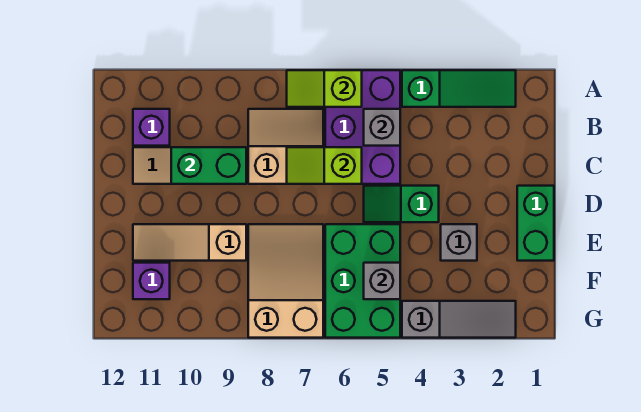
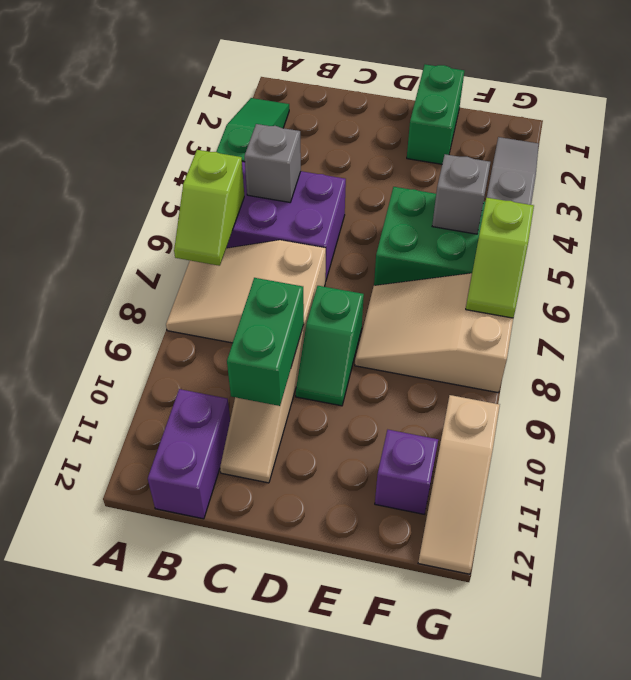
tan slope B7:C8 level 1 top C -> tan slope A7:C8 level 1 top C
purple brick B11 level 1 -> purple brick B11:B12 level 1
lime slope C6:C7 level 2 top 6 -> lime slope G6:G7 level 2 top 6
green brick D1:E1 level 1 -> green brick E1:E2 level 1
green slope D4:D5 level 1 top 4 -> green slope D8:D9 level 1 top 8
grey brick E3 level 1 -> none
tan slope E9:E11 level 1 top 9 -> tan slope G10:G12 level 1 top 10

